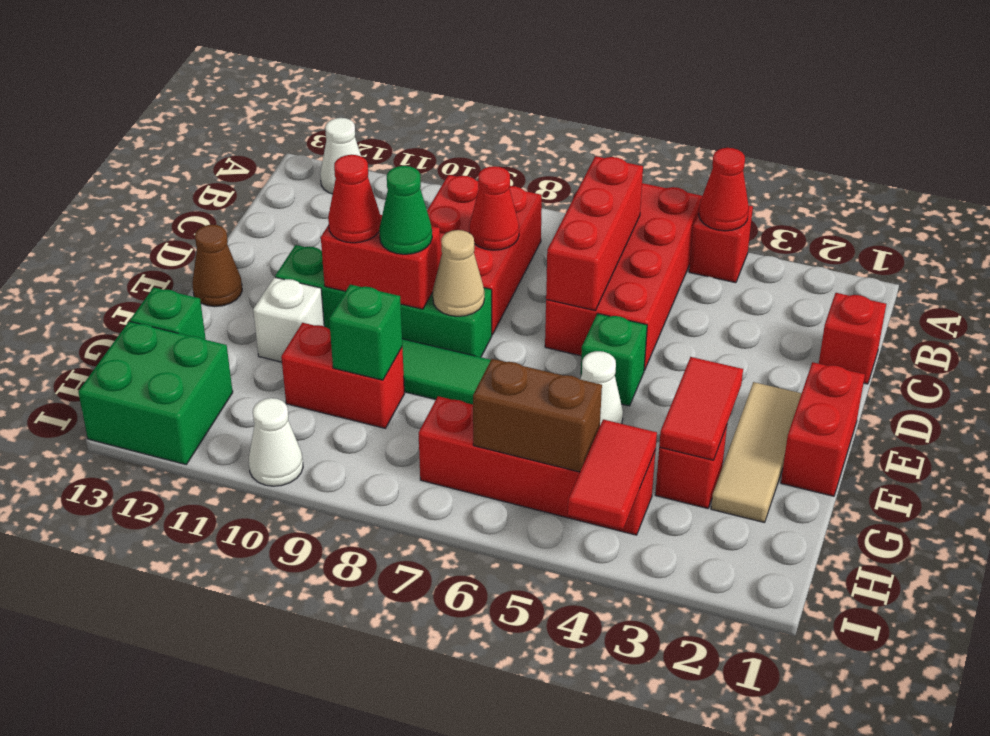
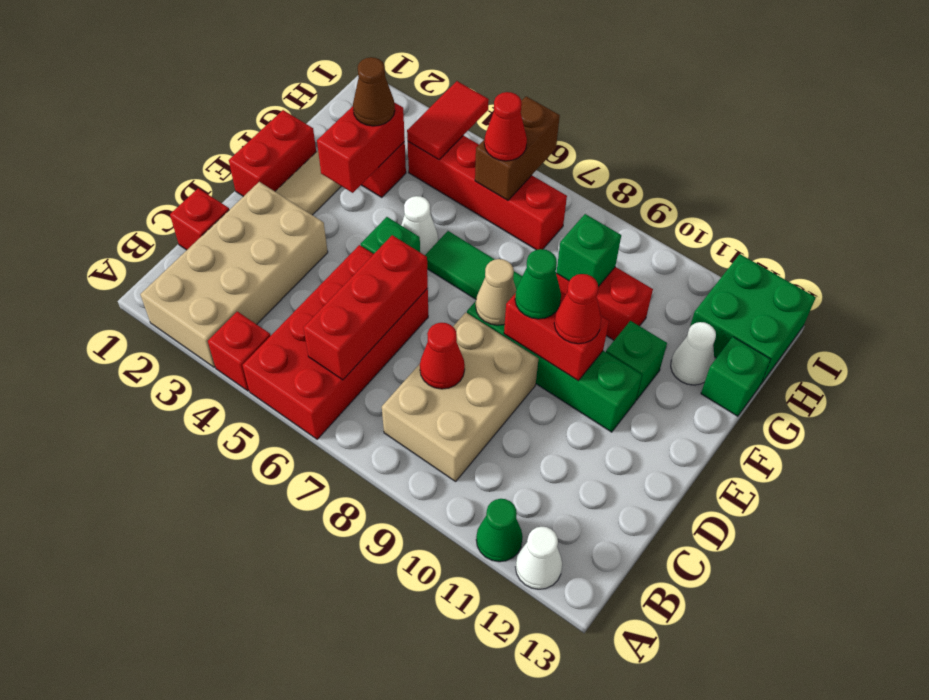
none -> tan brick A2:D3 level 1
red cone A4 level 2 -> red cone H6 level 3
none -> green cone A11 level 1
red brick B8:D9 level 1 -> tan brick B8:D9 level 1
brown cone E13 level 1 -> brown cone G3 level 3
red tile F3:G3 level 2 -> red brick F3:G3 level 2
white brick F11 level 1 -> green brick F11 level 1
brown brick H5:H6 level 2 -> brown brick H6:I6 level 2
white cone I10 level 1 -> white cone G12 level 1

